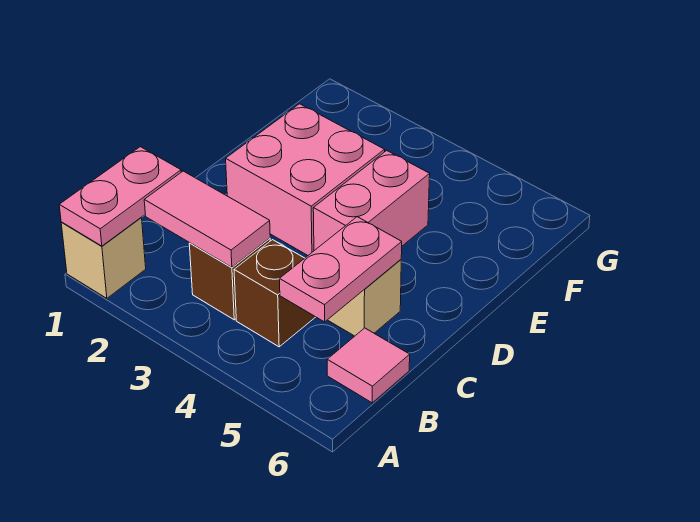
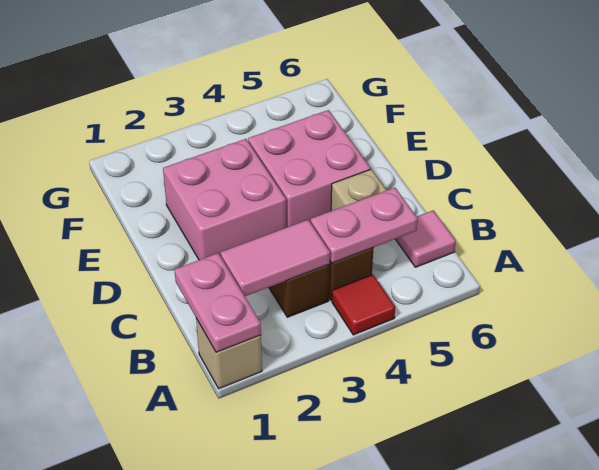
none -> red tile A4 level 1
pink plate B5:C5 level 2 -> pink plate B4:B5 level 2
pink brick D4:E4 level 1 -> pink brick D4:E5 level 1

